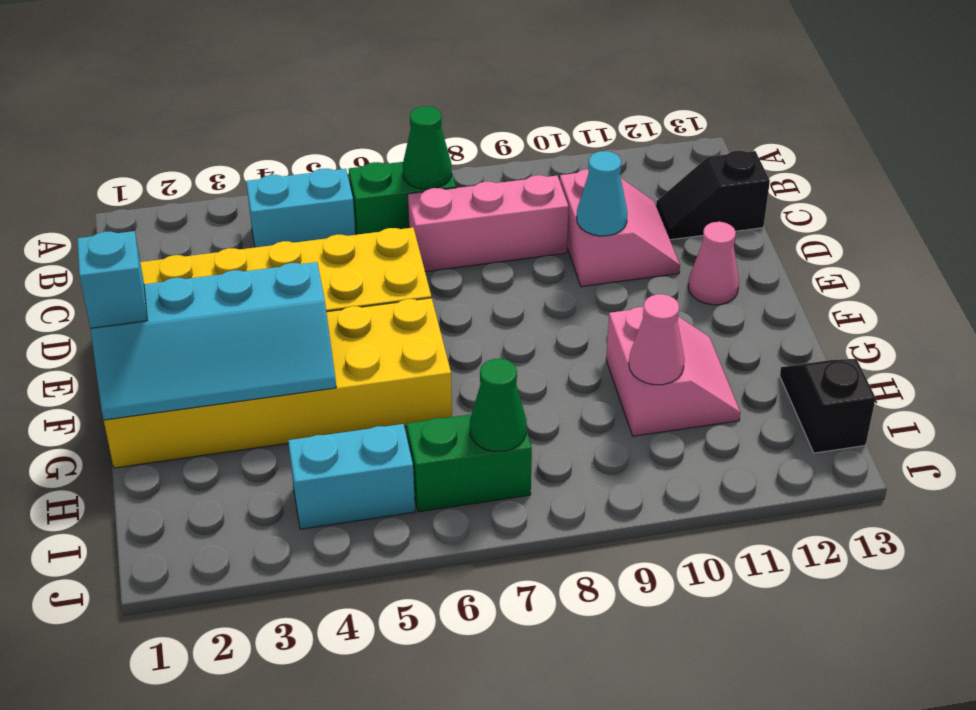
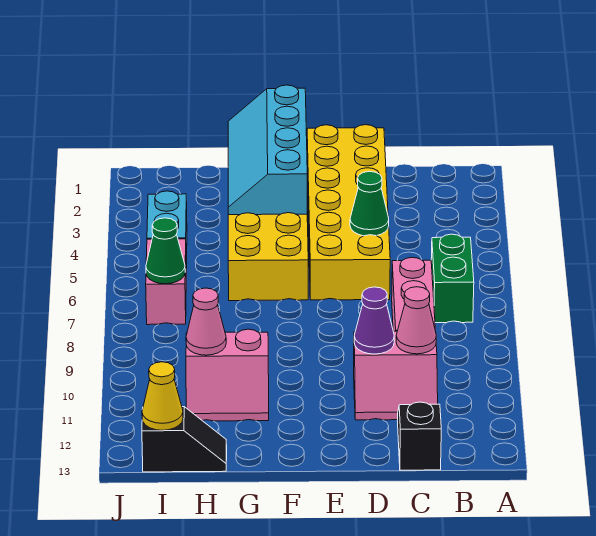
cyan brick B4:B5 level 1 -> none
green cone B7 level 2 -> green cone D5 level 2
cyan cone D10 level 2 -> purple cone D10 level 2
pink cone E12 level 1 -> pink cone C10 level 2
cyan brick F1 level 3 -> none
green brick I6:I7 level 1 -> pink brick I6:I7 level 1
none -> yellow cone I13 level 2

